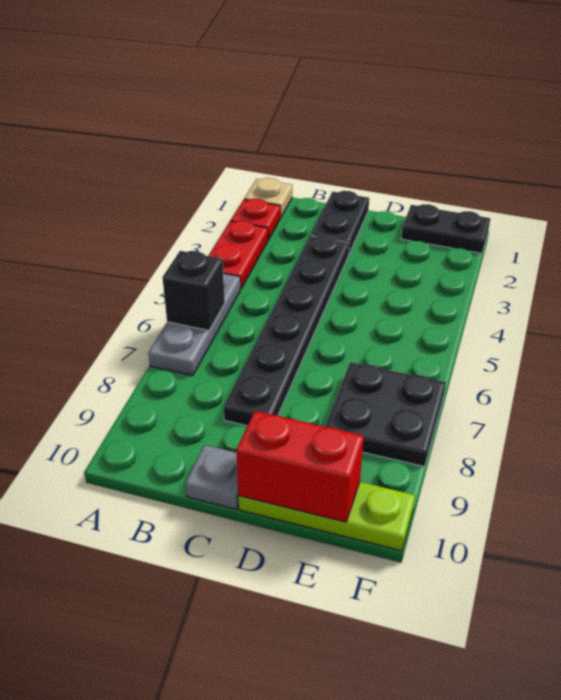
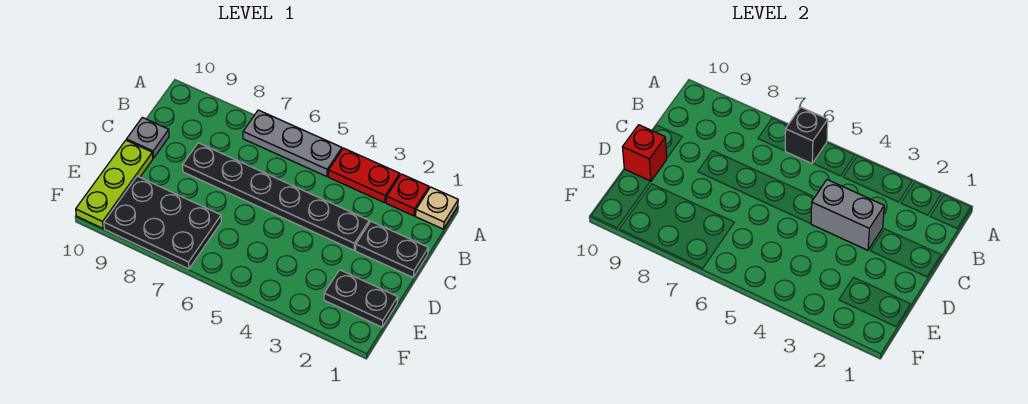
none -> grey brick C3:C4 level 2
red brick D10:E10 level 2 -> red brick D10 level 2
black plate E1:F1 level 1 -> black plate E1:E2 level 1
black plate E7:F8 level 1 -> black plate E7:F9 level 1

